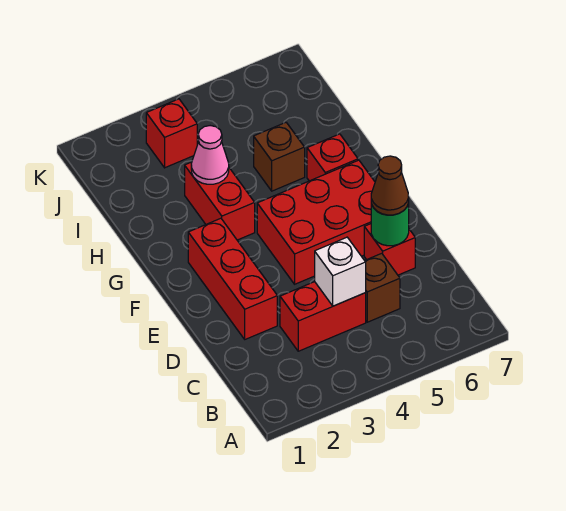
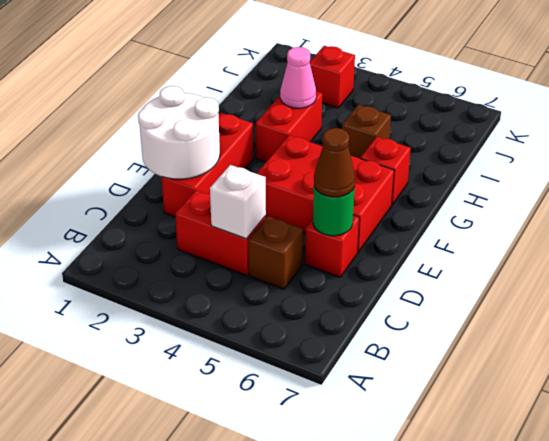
none -> white round brick D1:E2 level 2

